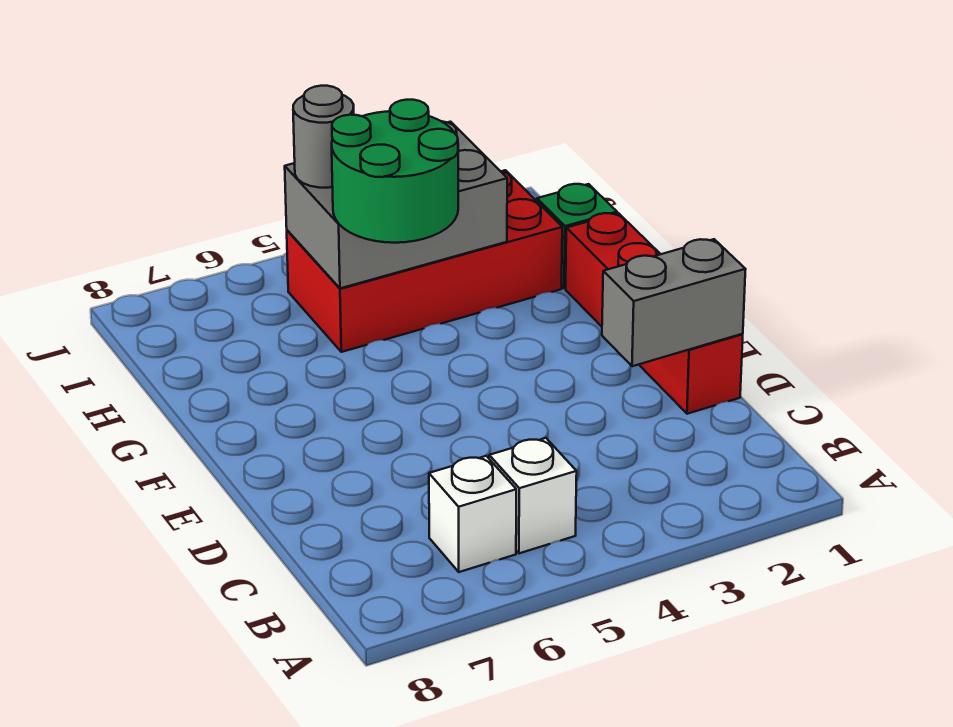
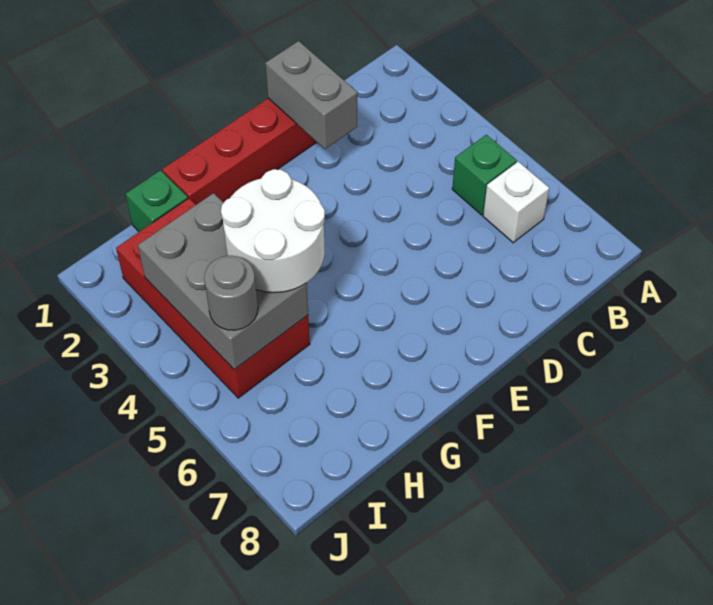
white brick B5 level 1 -> green brick B5 level 1
green round brick G4:H5 level 3 -> white round brick G4:H5 level 3

